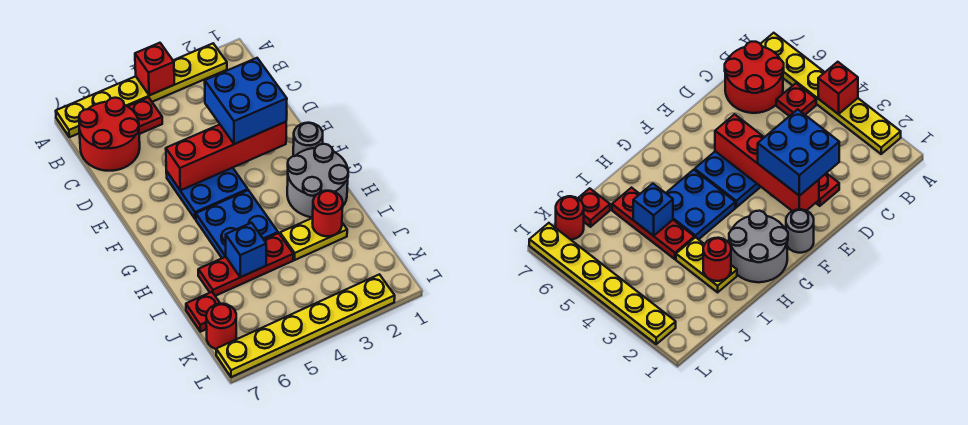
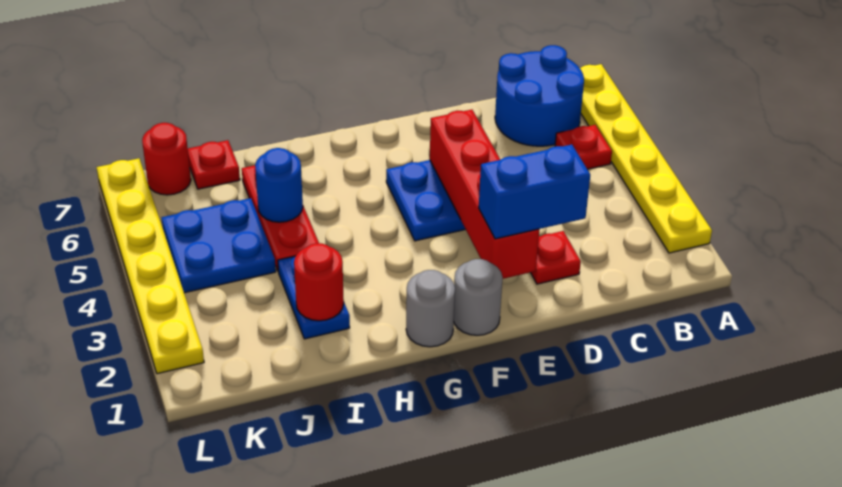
red brick A4 level 2 -> none
red round brick B6:C7 level 1 -> blue round brick B6:C7 level 1
blue brick D2:E3 level 3 -> blue brick D2:E2 level 3
grey round brick G1:H2 level 1 -> grey round brick G1 level 1
blue plate G4:H5 level 1 -> blue plate J4:K5 level 1
yellow plate I2:I3 level 1 -> blue plate I2:I3 level 1
blue brick I5 level 2 -> blue round brick I5 level 2

